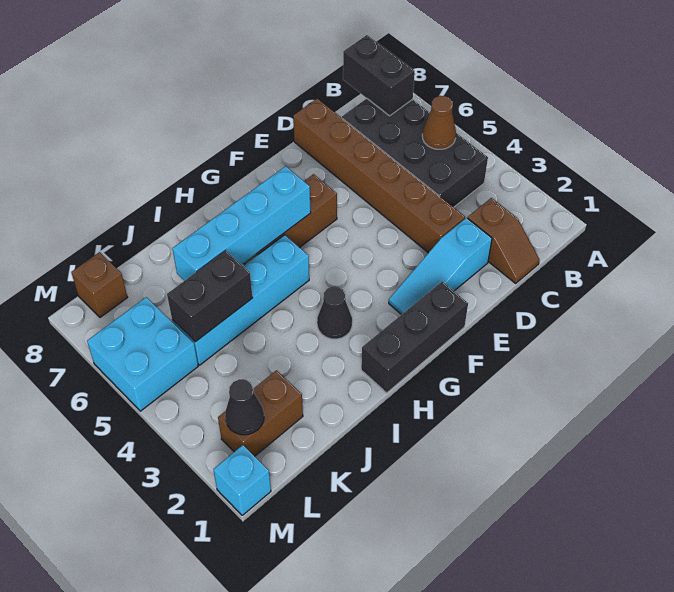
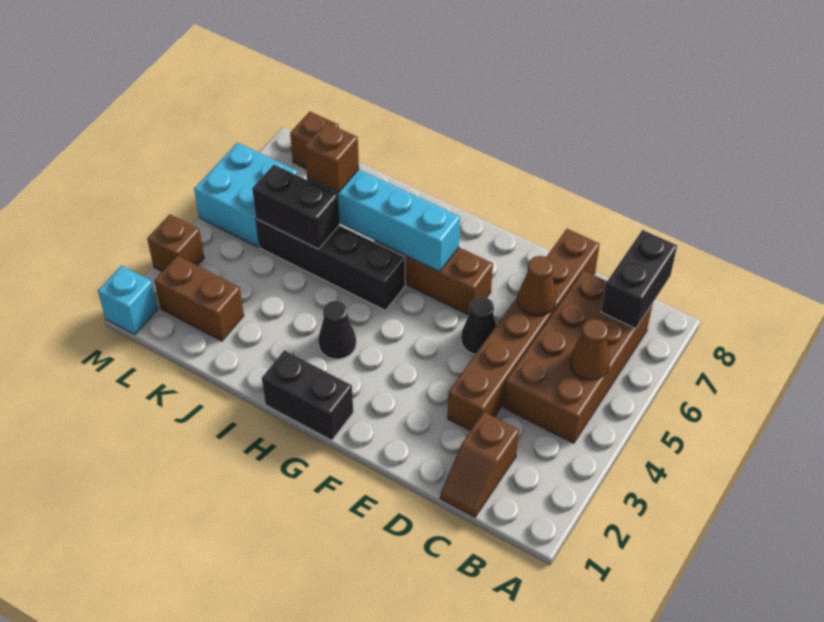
black brick B4:C7 level 1 -> brown brick B4:C7 level 1
cyan slope D2:F2 level 1 top D -> none
none -> brown cone D6 level 2
black brick F1:H1 level 1 -> black brick G1:H1 level 1
cyan brick H5:K5 level 1 -> black brick H5:K5 level 1
none -> brown brick J6 level 3
black cone L2 level 2 -> black cone E5 level 1
none -> brown brick M3 level 1

